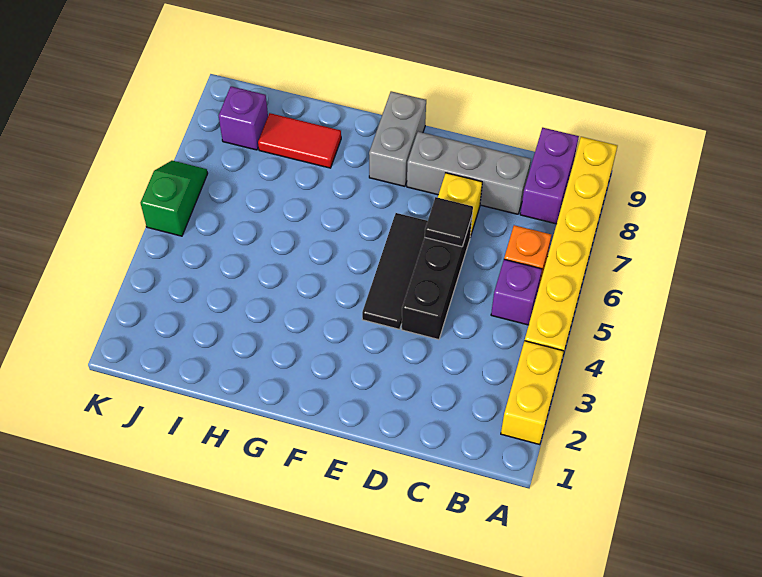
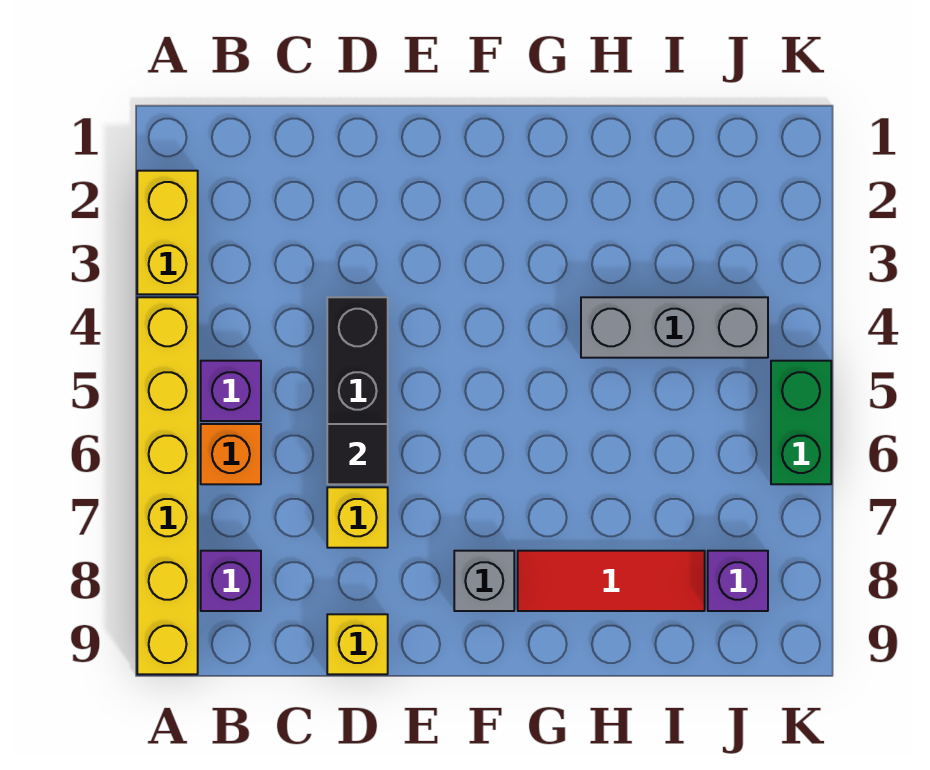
purple brick B8:B9 level 1 -> purple brick B8 level 1
grey brick C8:E8 level 1 -> grey brick H4:J4 level 1
none -> yellow brick D9 level 1
black tile E4:E6 level 1 -> none
grey brick F8:F9 level 1 -> grey brick F8 level 1
red tile H8:I8 level 1 -> red tile G8:I8 level 1
green slope K5:K6 level 1 top 5 -> green brick K5:K6 level 1

